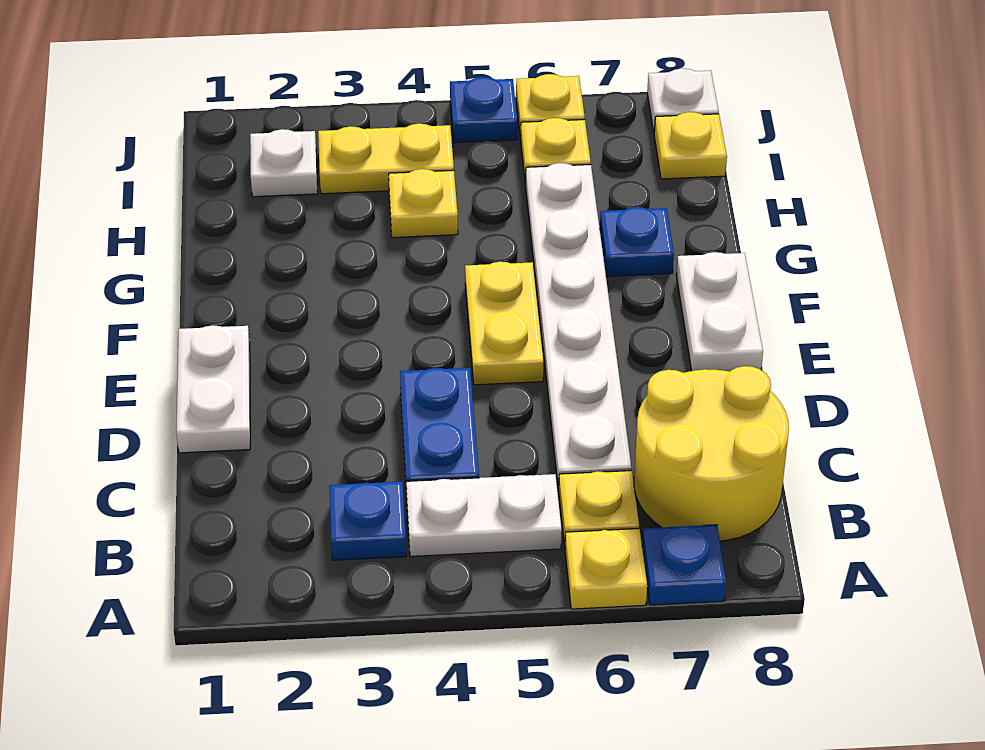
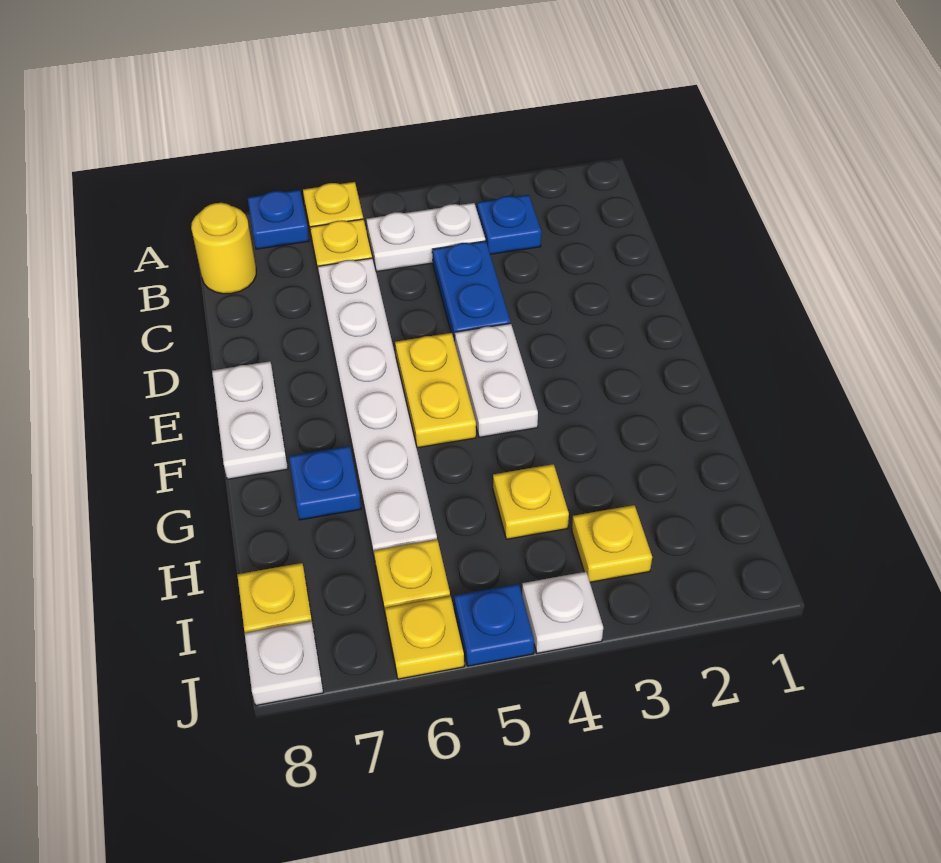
yellow round brick B7:C8 level 1 -> yellow round brick B8 level 1
white plate D1:E1 level 1 -> white plate E4:F4 level 1
white plate I2 level 1 -> white plate J4 level 1
yellow plate I3:I4 level 1 -> yellow plate I3 level 1

